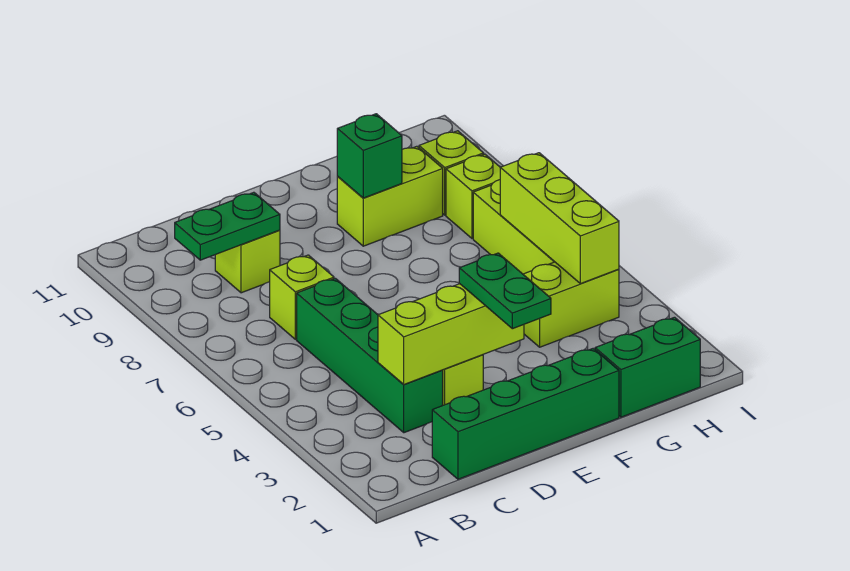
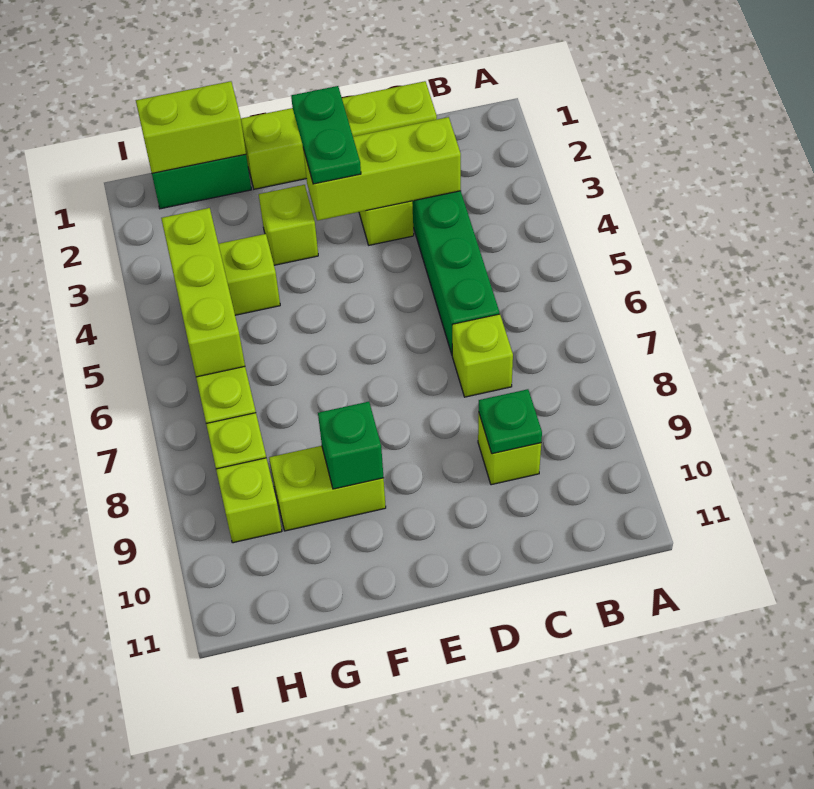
green plate B9:C9 level 2 -> green plate C9 level 2
green brick C1:F1 level 1 -> lime brick C1:F1 level 1
none -> lime brick F3 level 1
none -> lime brick G1:H1 level 2

